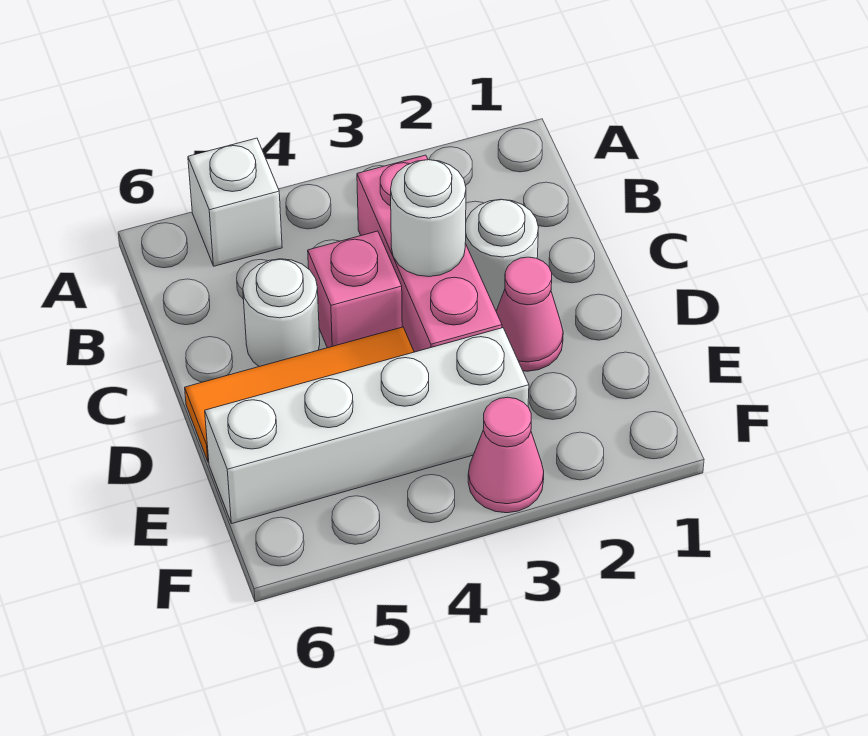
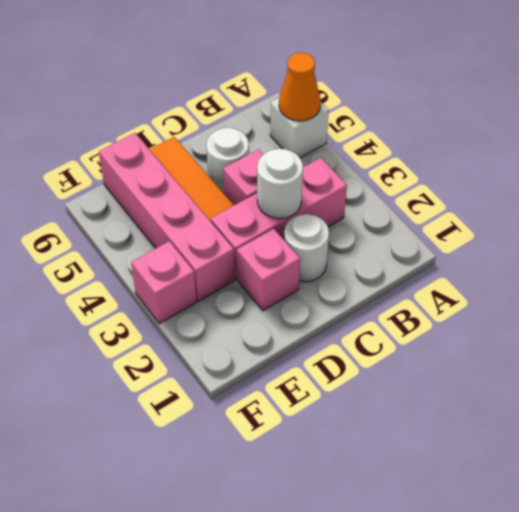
none -> orange cone A5 level 2
pink cone D2 level 1 -> pink brick D2 level 1
white brick E3:E6 level 1 -> pink brick E3:E6 level 1
pink cone F3 level 1 -> pink brick F3 level 1

